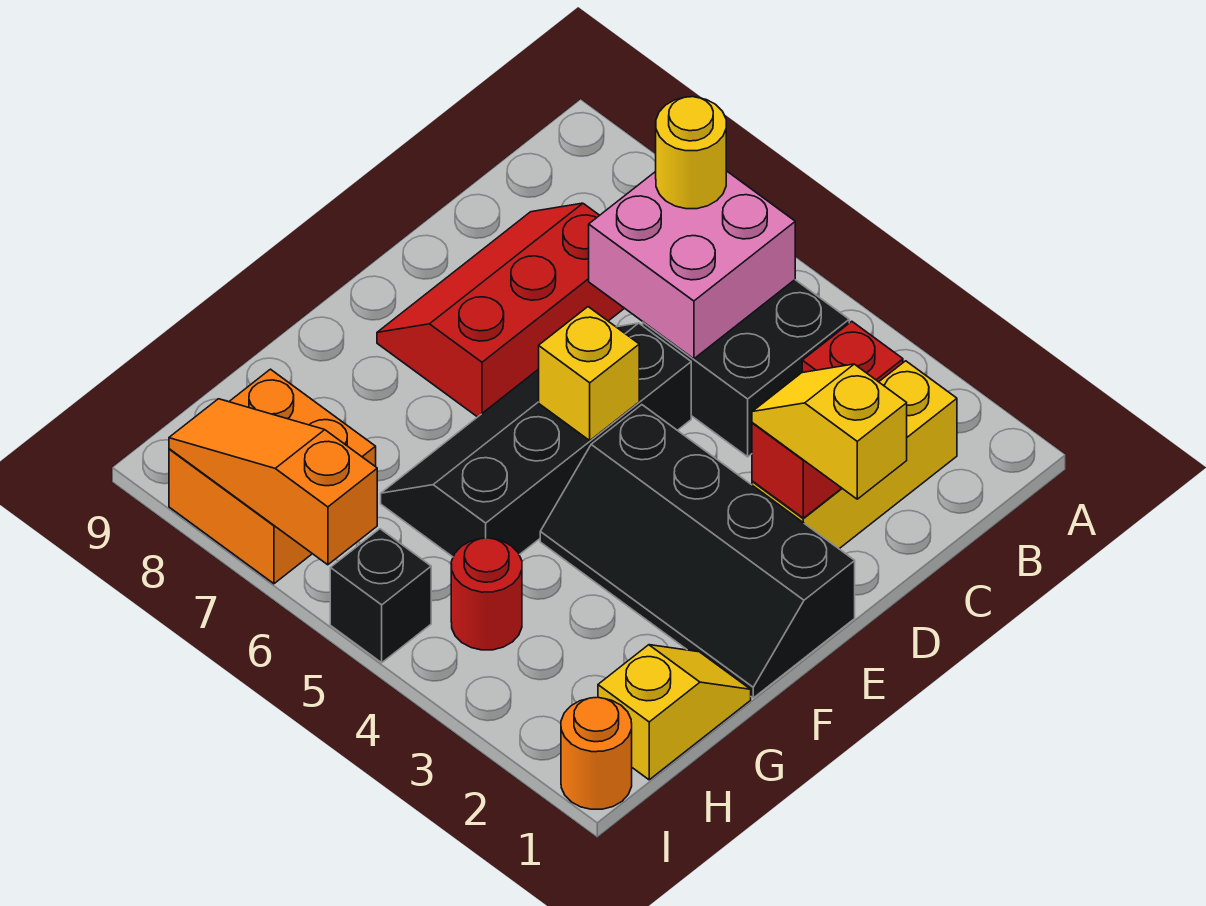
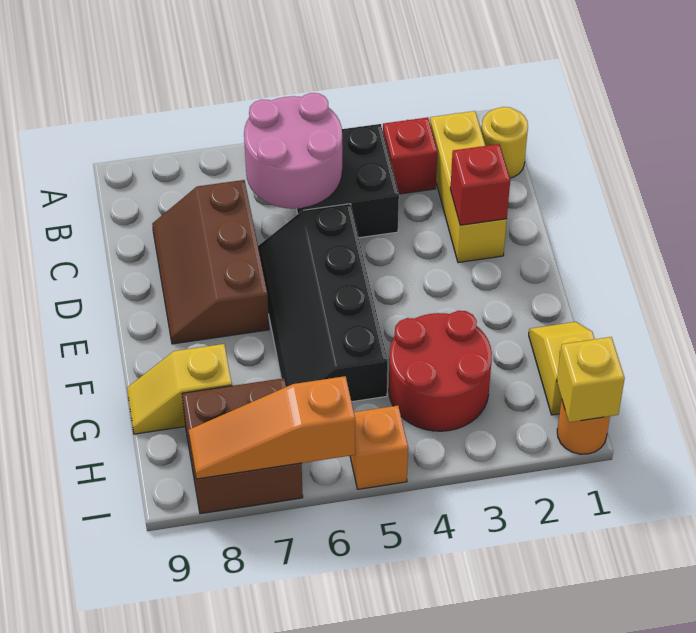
pink brick B5:C6 level 2 -> pink round brick B5:C6 level 2
yellow round brick B6 level 3 -> yellow round brick B1 level 1
red slope C7:E8 level 1 top 7 -> brown slope C7:E8 level 1 top 7
yellow slope D1:D2 level 3 top 1 -> yellow slope G8:G9 level 1 top 8
black slope E1:F4 level 1 top E -> none
yellow brick E5 level 2 -> yellow brick I1 level 2
red round brick H4 level 1 -> red round brick G3:H4 level 1
orange brick H7:I8 level 1 -> brown brick H7:I8 level 1
black brick I5 level 1 -> orange brick I5 level 1

